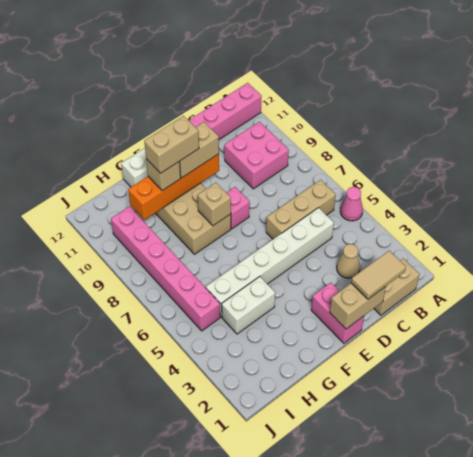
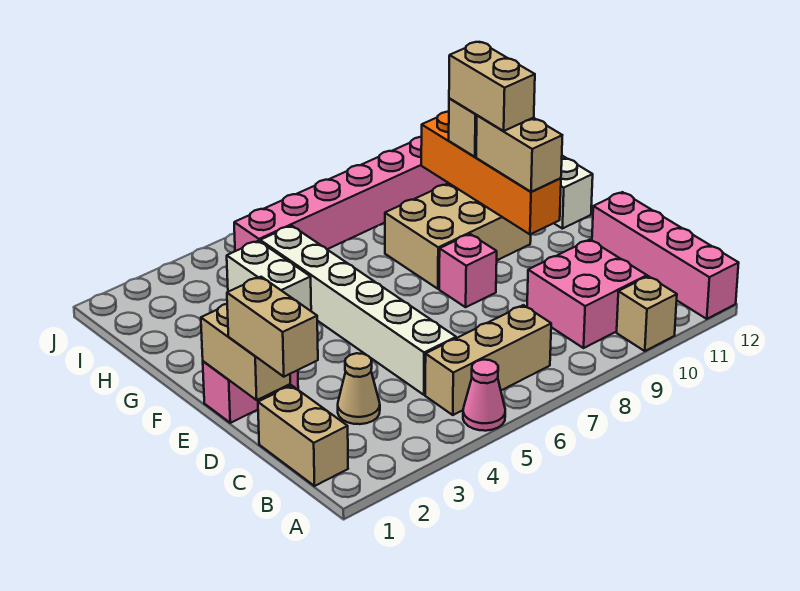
tan brick B6:D6 level 1 -> tan brick B5:B7 level 1
tan tile C1:D1 level 3 -> tan brick C1:D1 level 3
tan brick F8 level 2 -> tan brick A10 level 1

